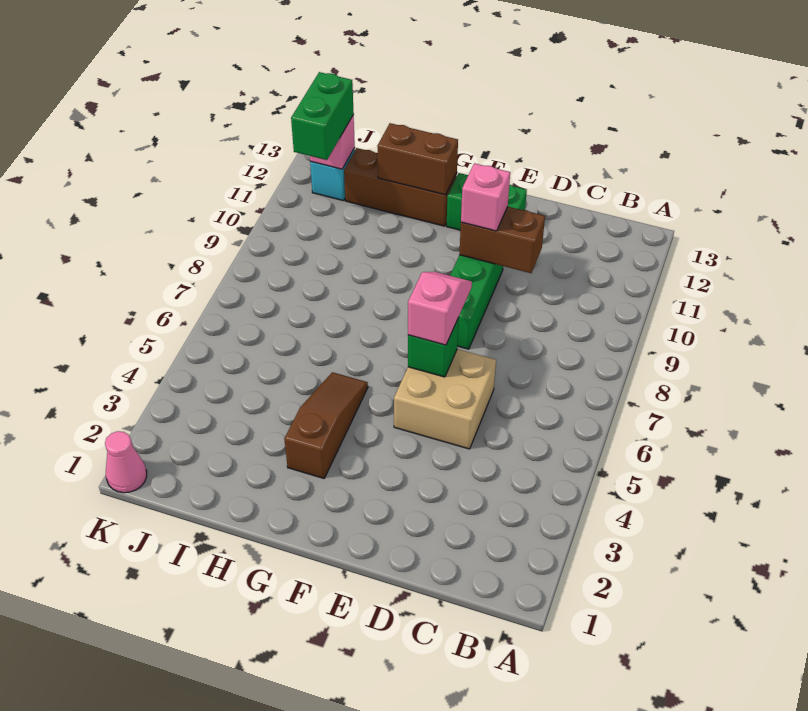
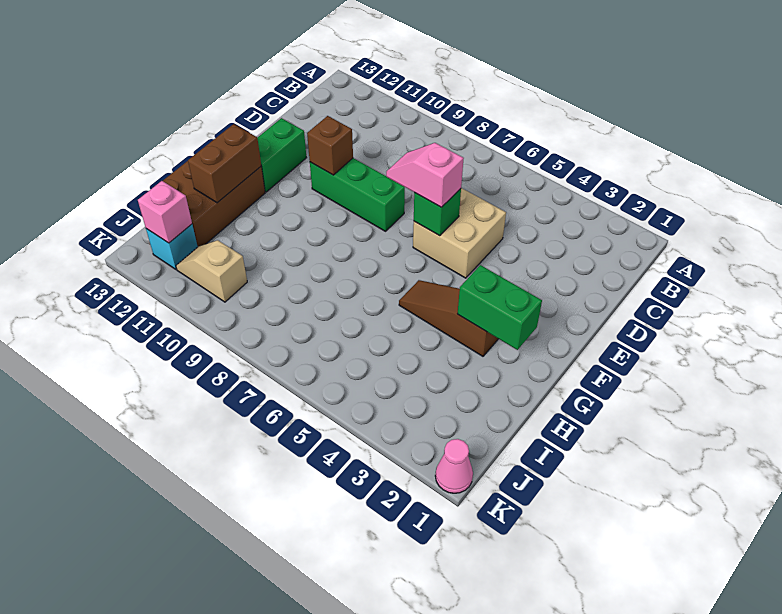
brown brick D10:E10 level 2 -> brown brick E10 level 2
pink brick E10 level 3 -> none
brown brick G12:I12 level 1 -> brown brick G12:I13 level 1
none -> tan slope J10:J11 level 1 top 10
green brick J11:J12 level 3 -> green brick G2:G3 level 2

